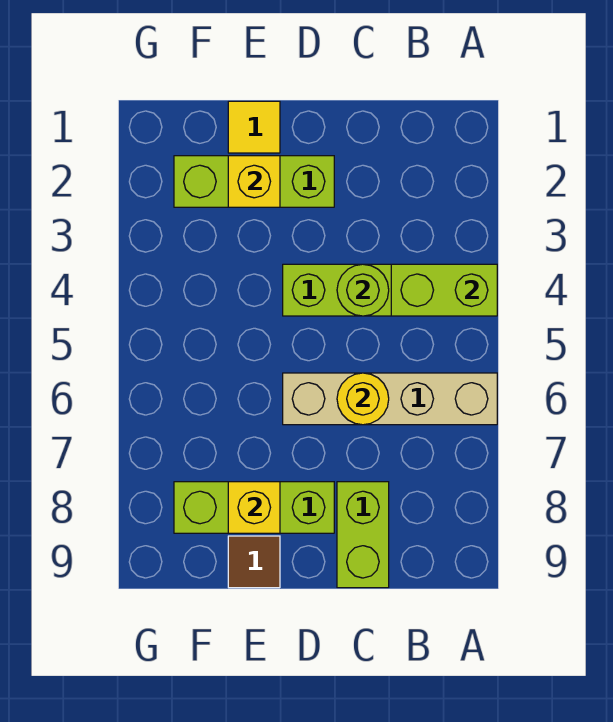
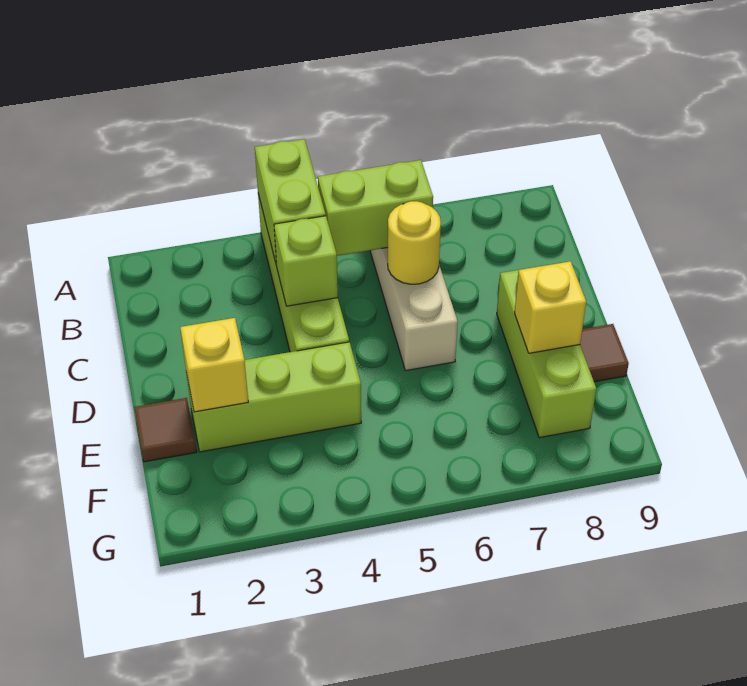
lime round brick C4 level 2 -> lime brick C4 level 2
lime brick C8:C9 level 1 -> lime brick B5:B6 level 2
lime brick D2:F2 level 1 -> lime brick E2:E4 level 1
yellow tile E1 level 1 -> brown tile E1 level 1

